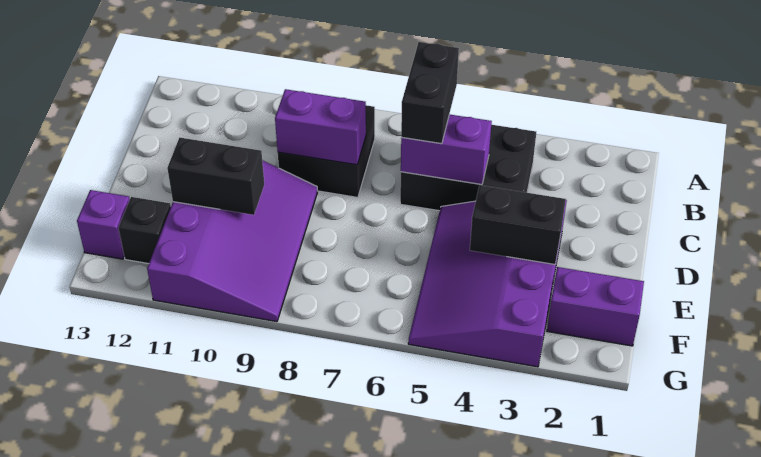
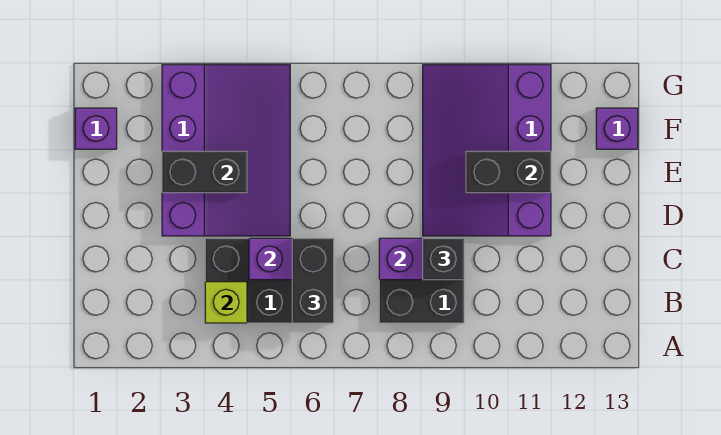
none -> lime brick B4 level 2
purple brick F1:F2 level 1 -> purple brick F1 level 1
black brick F12 level 1 -> black brick C9 level 3

